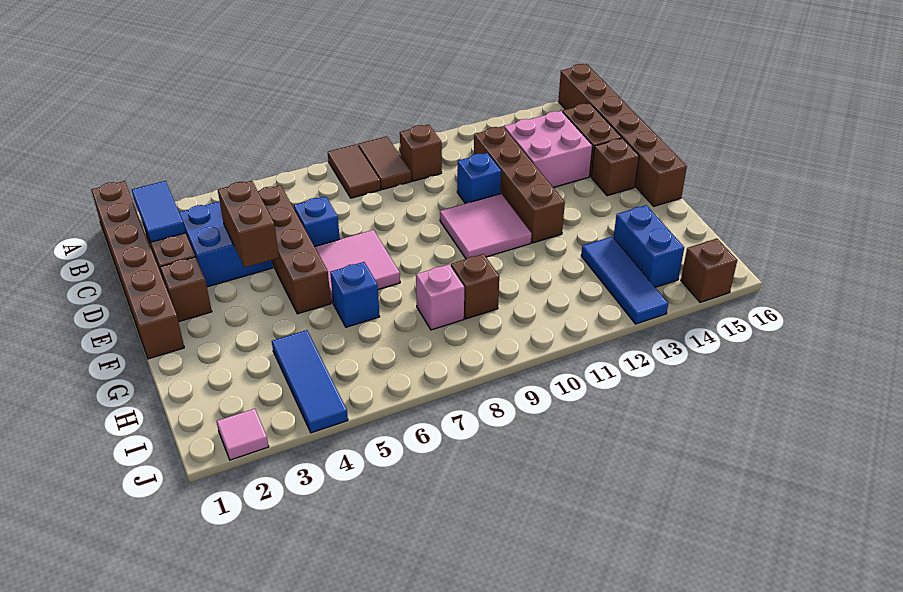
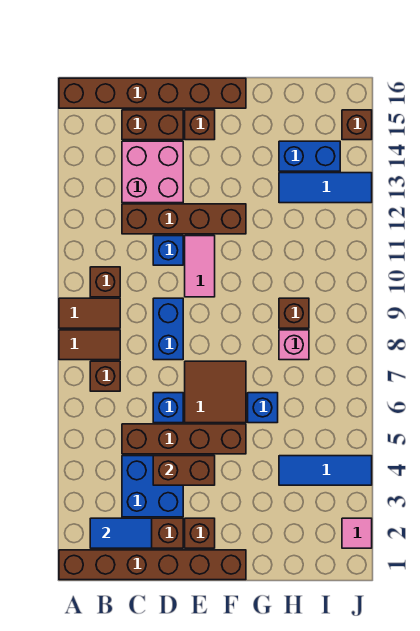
none -> brown brick B7 level 1
none -> blue brick D8:D9 level 1
pink tile E6:F7 level 1 -> brown tile E6:F7 level 1
pink tile E10:F11 level 1 -> pink tile E10:E11 level 1

